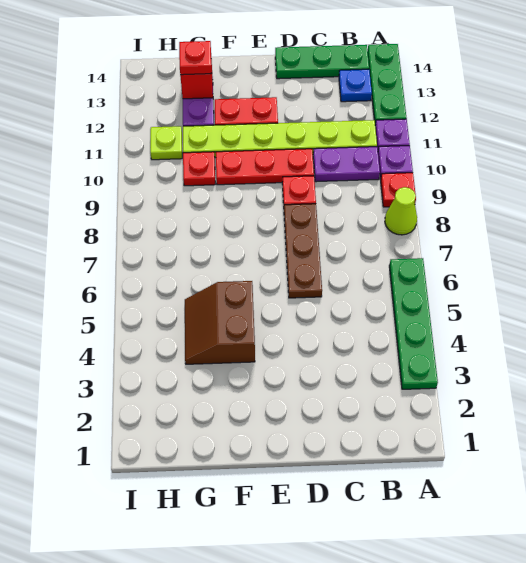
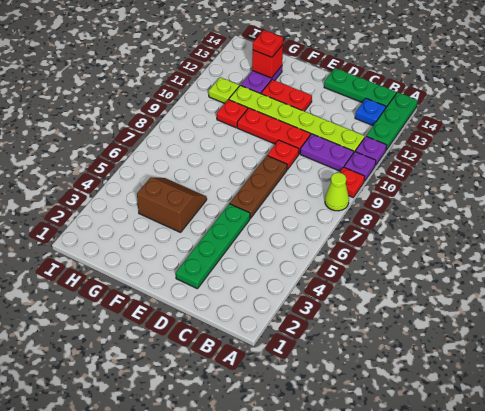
green plate A3:A6 level 1 -> green plate D2:D5 level 1
brown slope F4:G5 level 1 top F -> brown slope F4:G5 level 1 top 4

